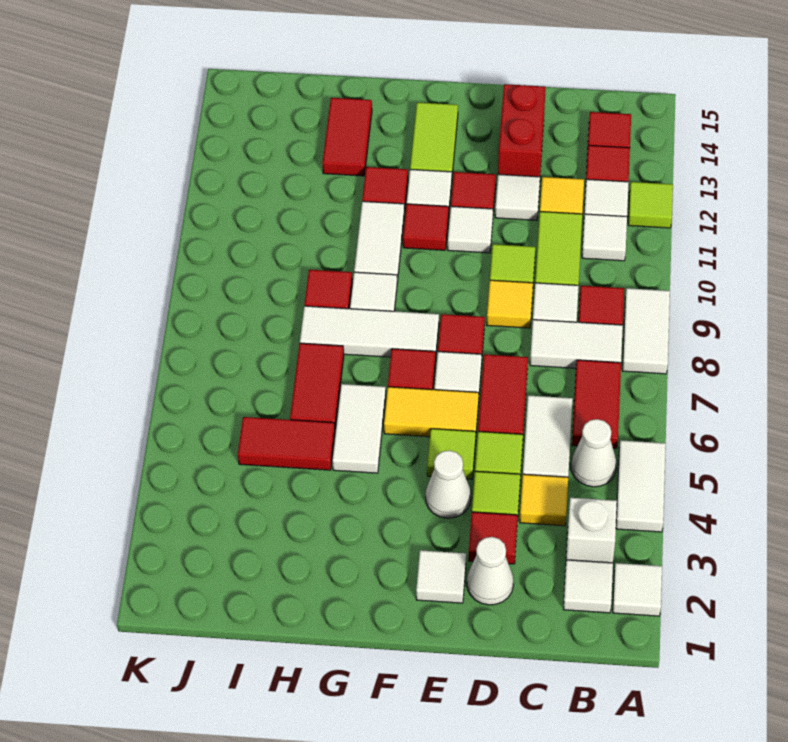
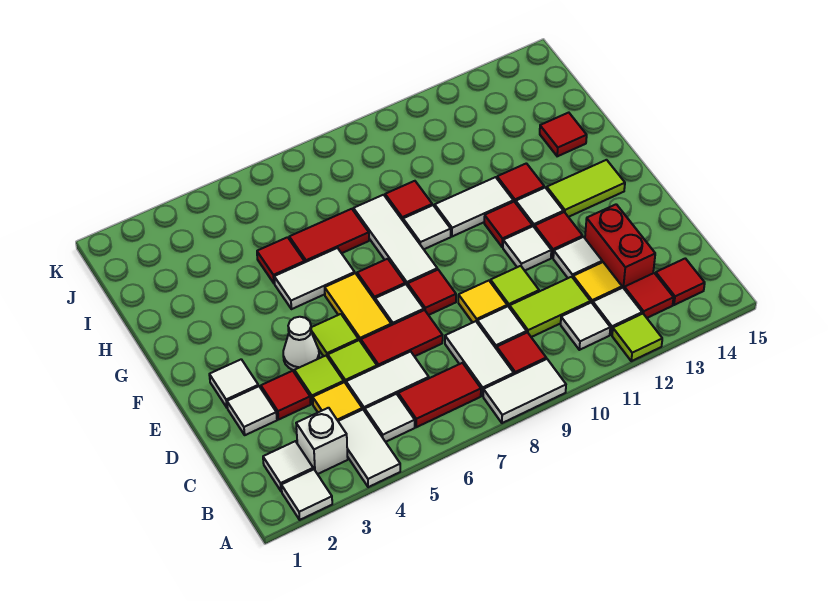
white tile A4:A5 level 1 -> white tile A4:B4 level 1
white cone B5 level 1 -> white tile B5 level 1
white cone D2 level 1 -> white tile D2 level 1
red brick D13:D14 level 1 -> red brick C13:D13 level 1
red tile H5:I5 level 1 -> red tile H5 level 1
red tile H13:H14 level 1 -> red tile H14 level 1

